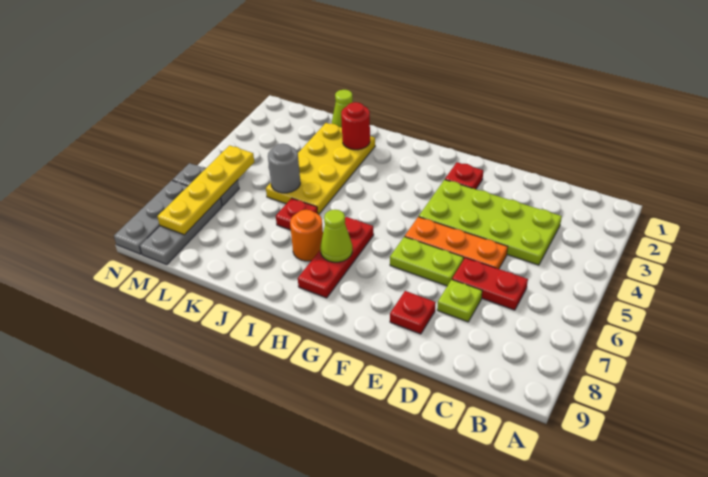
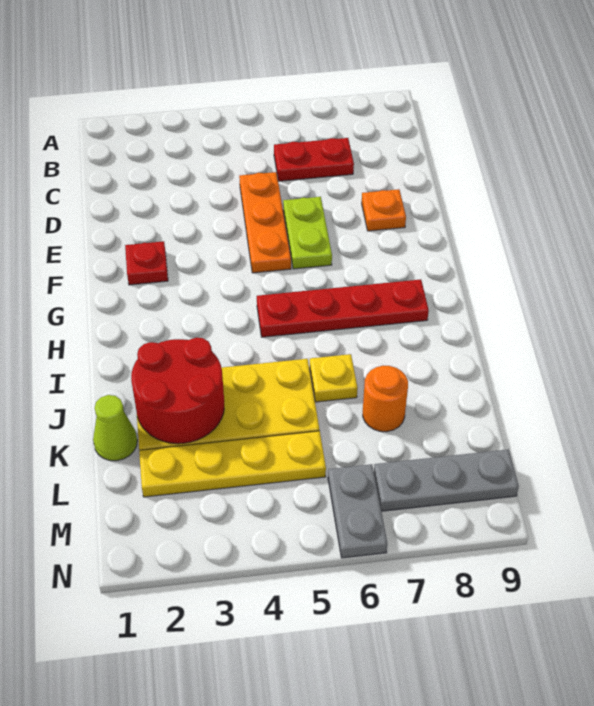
lime plate C3:F4 level 1 -> none
red plate C6:D6 level 1 -> red plate C6:C7 level 1
lime plate D7 level 1 -> none
red plate E8 level 1 -> orange plate E8 level 1
red plate H6:H8 level 1 -> red plate H5:H8 level 1
lime cone H7 level 2 -> none
orange round brick I7 level 1 -> orange round brick K7 level 1
red round brick J2 level 2 -> red round brick J2:K3 level 2
red plate J6 level 1 -> yellow plate J6 level 1
grey round brick K5 level 2 -> none
yellow plate M5:M8 level 2 -> yellow plate L2:L5 level 1
grey plate N7:N9 level 1 -> none

